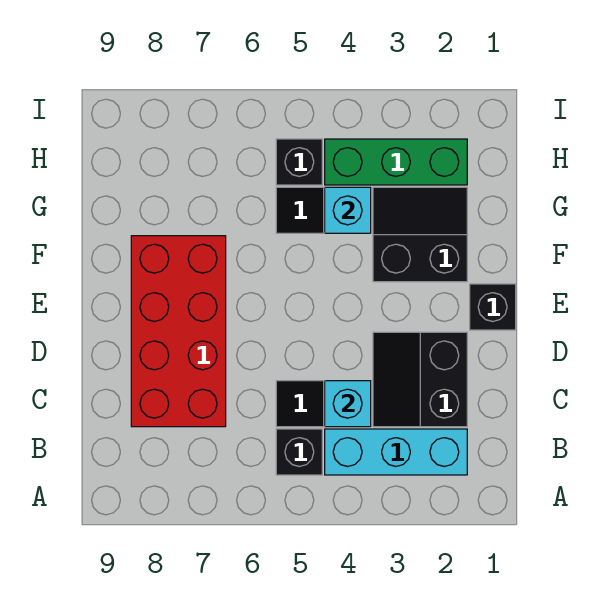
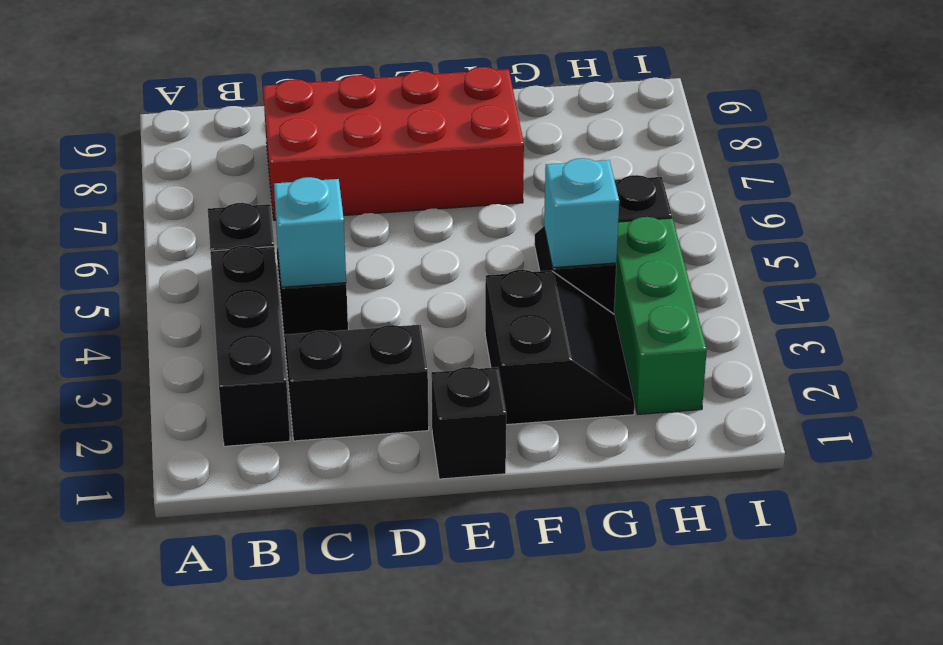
cyan brick B2:B4 level 1 -> black brick B2:B4 level 1

